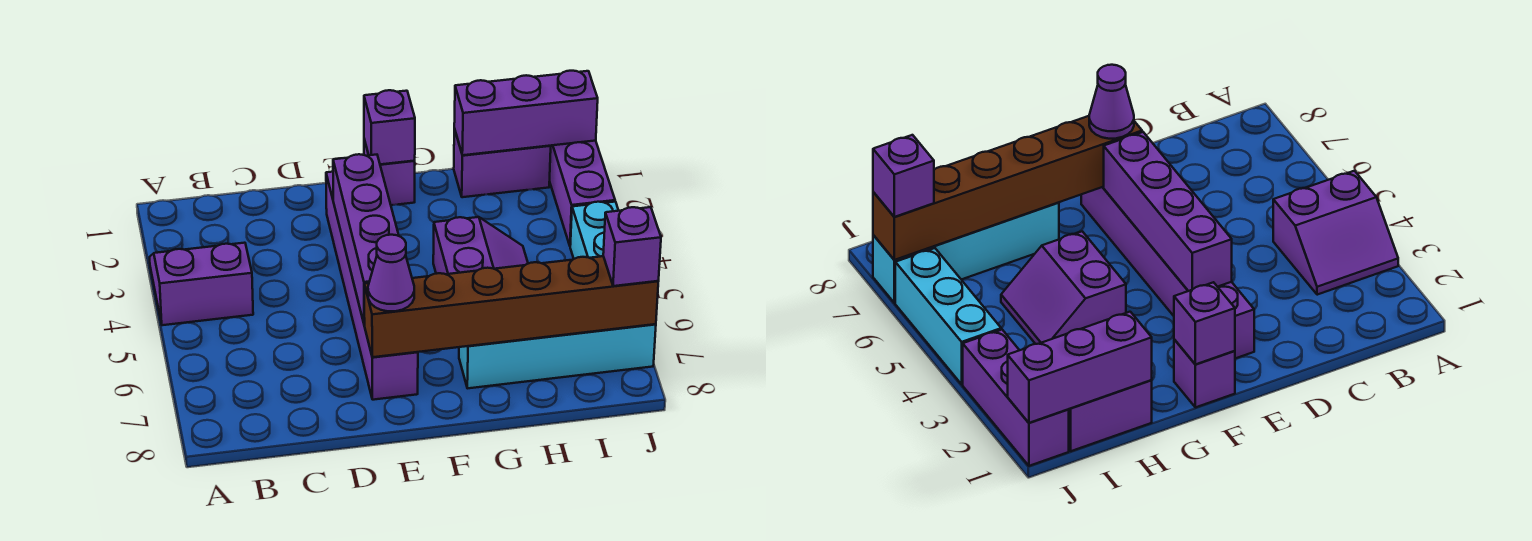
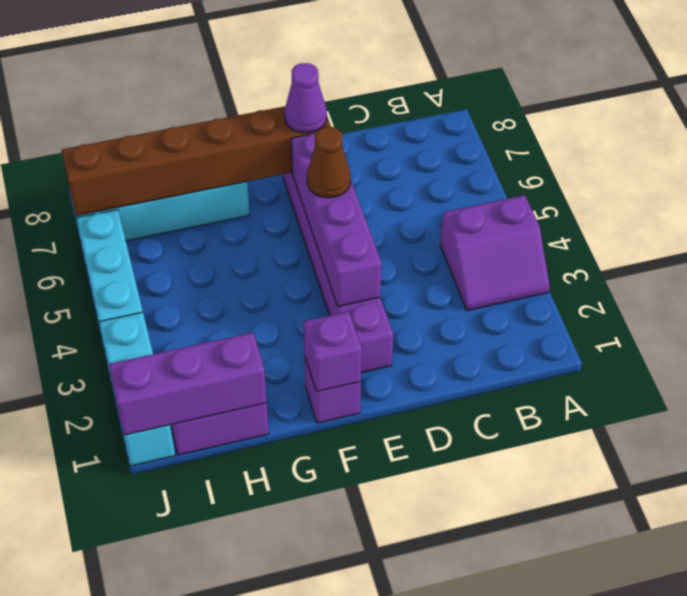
none -> brown cone E5 level 3
purple slope G4:H5 level 1 top G -> none
purple brick J1:J3 level 1 -> cyan brick J1:J3 level 1
purple brick J7 level 3 -> none

